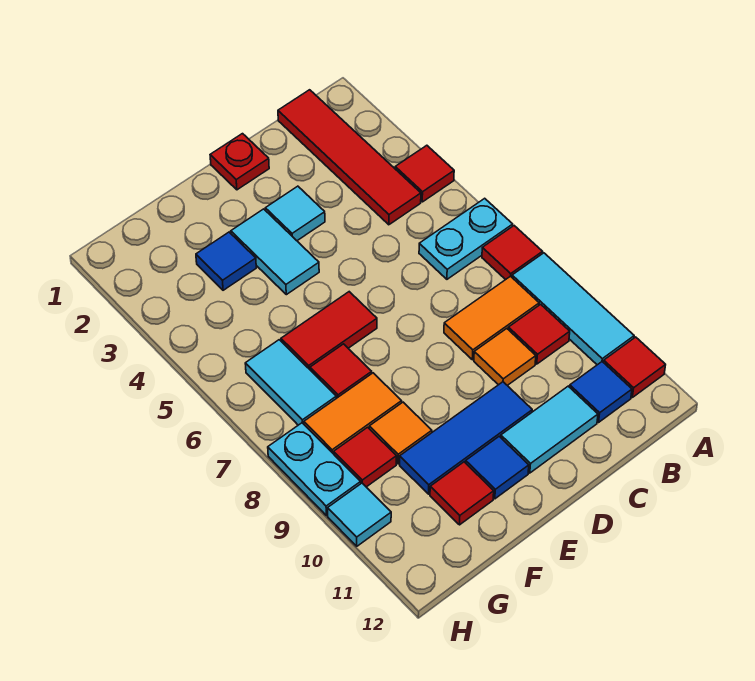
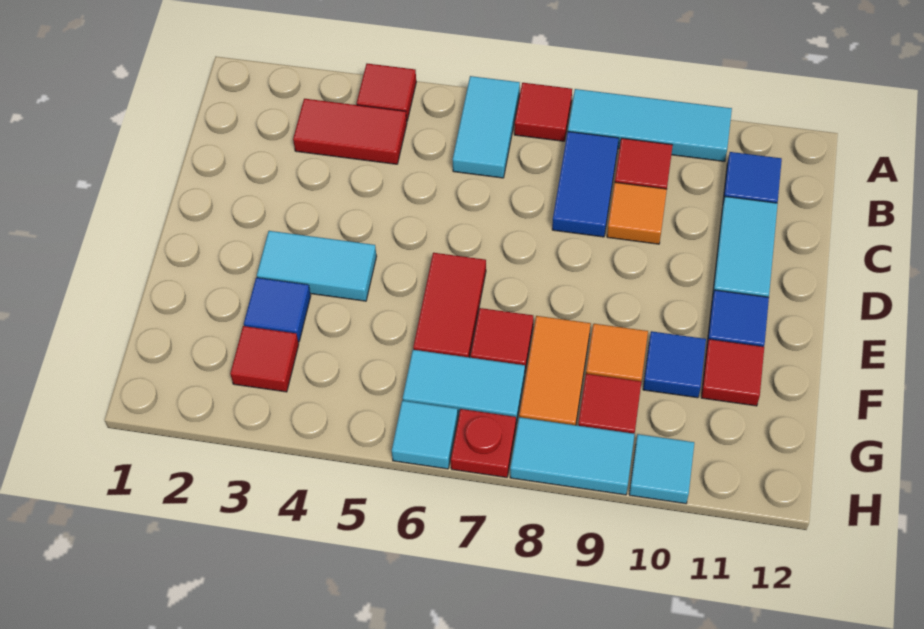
cyan plate A6:B6 level 1 -> cyan tile A6:B6 level 1
red tile A11 level 1 -> red tile G3 level 1
red tile B1:B4 level 1 -> red tile B3:B4 level 1
orange tile B8:C8 level 1 -> blue tile B8:C8 level 1
red plate D1 level 1 -> red plate H7 level 1
cyan tile D3 level 1 -> cyan tile H6 level 1
blue tile D10:F10 level 1 -> blue tile F10 level 1
cyan plate H8:H9 level 1 -> cyan tile H8:H9 level 1

